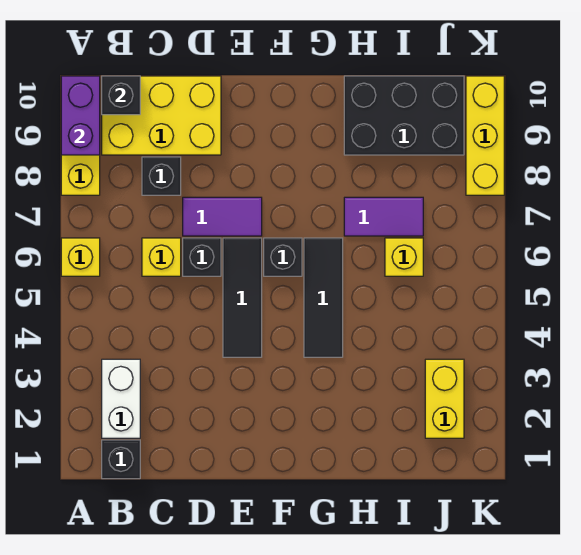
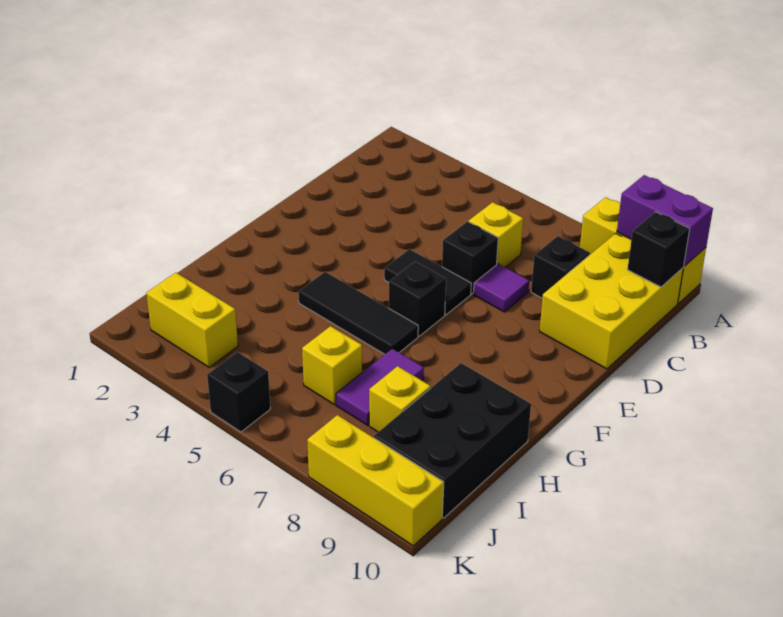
yellow brick A6 level 1 -> yellow brick I8 level 1
black brick B1 level 1 -> black brick K5 level 1
white brick B2:B3 level 1 -> none
purple tile D7:E7 level 1 -> purple tile D7 level 1
black tile E4:E6 level 1 -> black tile E5:E6 level 1

